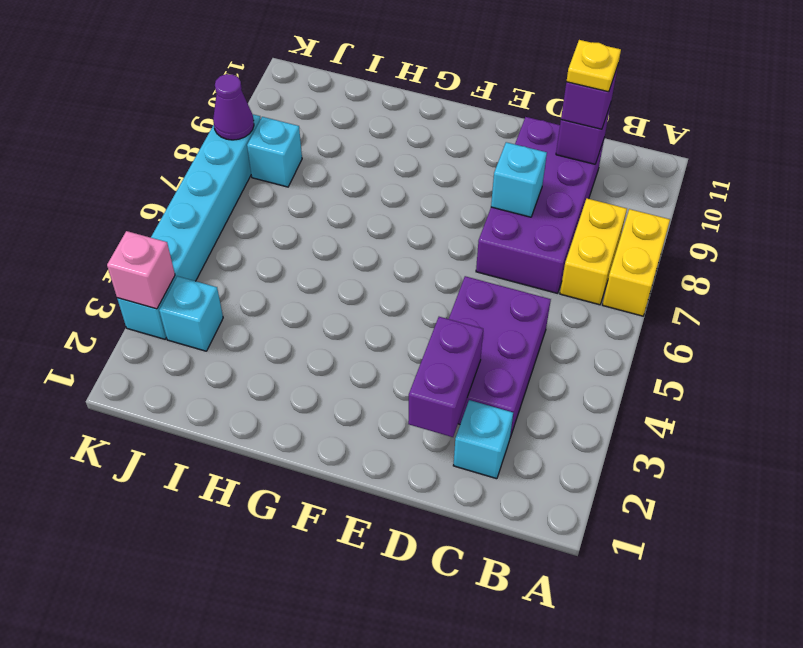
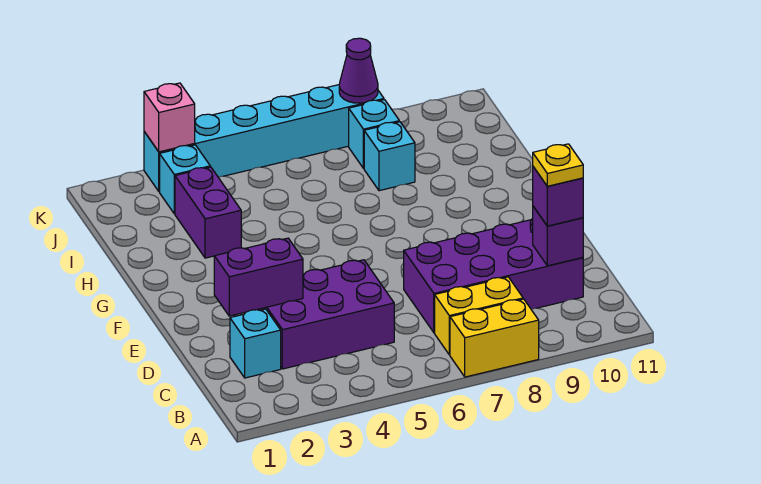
cyan brick D8 level 2 -> cyan brick I8 level 1
none -> purple brick H3:I3 level 1

